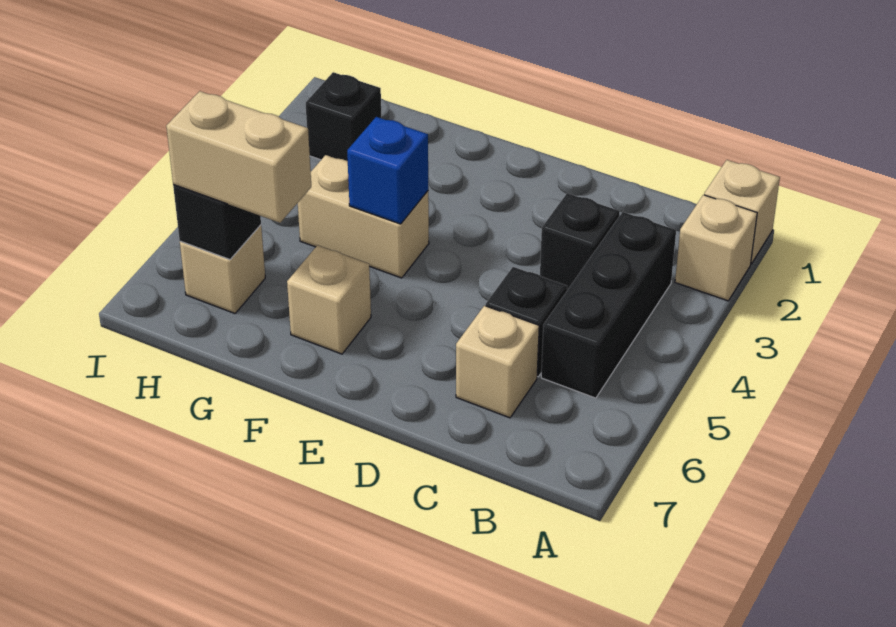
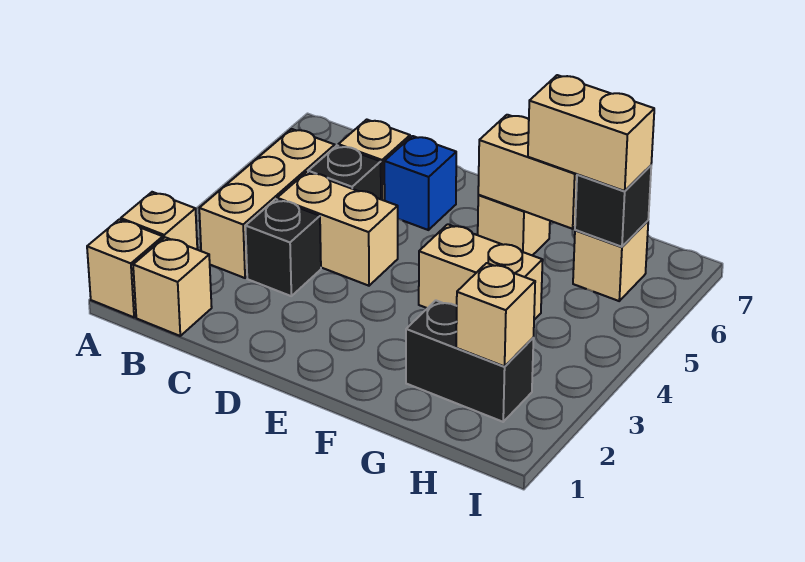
none -> tan brick B1 level 1
black brick B3:B5 level 1 -> tan brick B3:B5 level 1
none -> tan brick C4:D4 level 1
blue brick F4 level 2 -> blue brick D6 level 1
none -> tan brick F6:G6 level 2
black brick H2 level 1 -> black brick G2:H2 level 1
none -> tan brick H2 level 2

